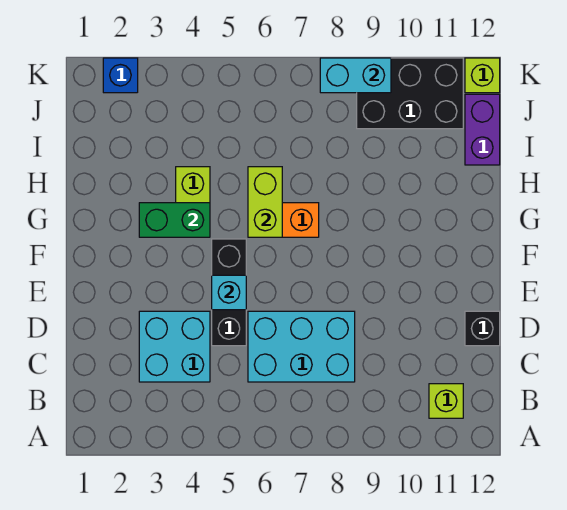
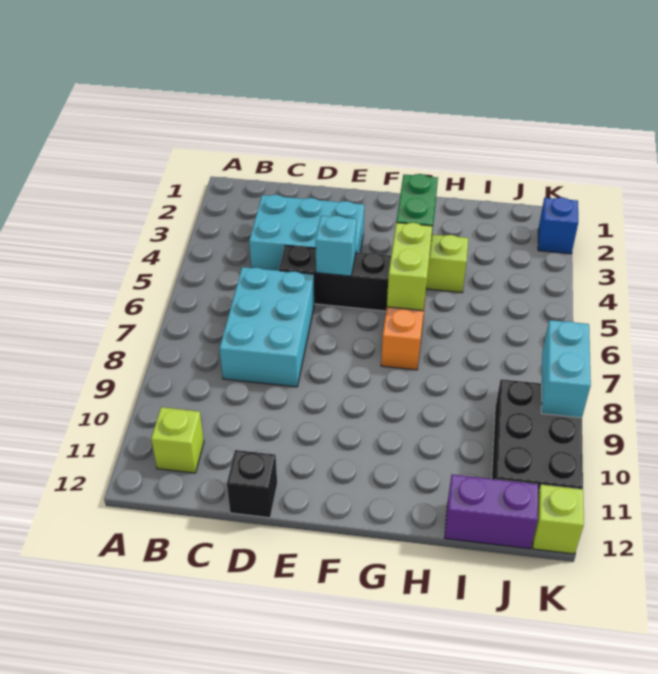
cyan brick C3:D4 level 1 -> cyan brick C3:E4 level 1
lime brick G6:H6 level 2 -> lime brick G5:G6 level 2

